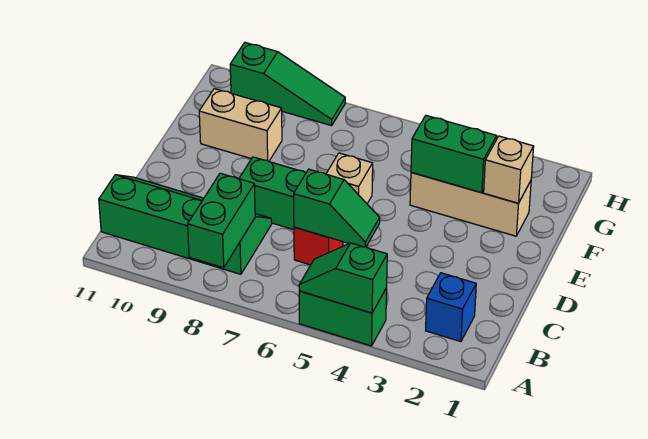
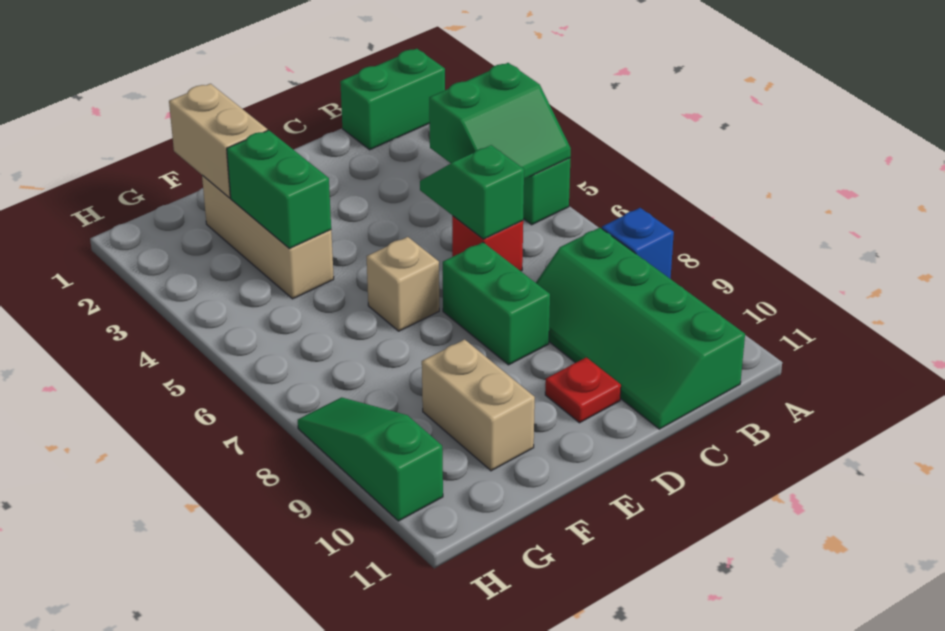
green slope A4:A5 level 2 top 4 -> green slope A4:B5 level 2 top 4
green brick A8:B8 level 2 -> green brick A1:B1 level 1
blue brick B2 level 1 -> blue brick A8 level 1
none -> red plate D10 level 1
tan brick F2 level 2 -> tan brick F1:F2 level 2

